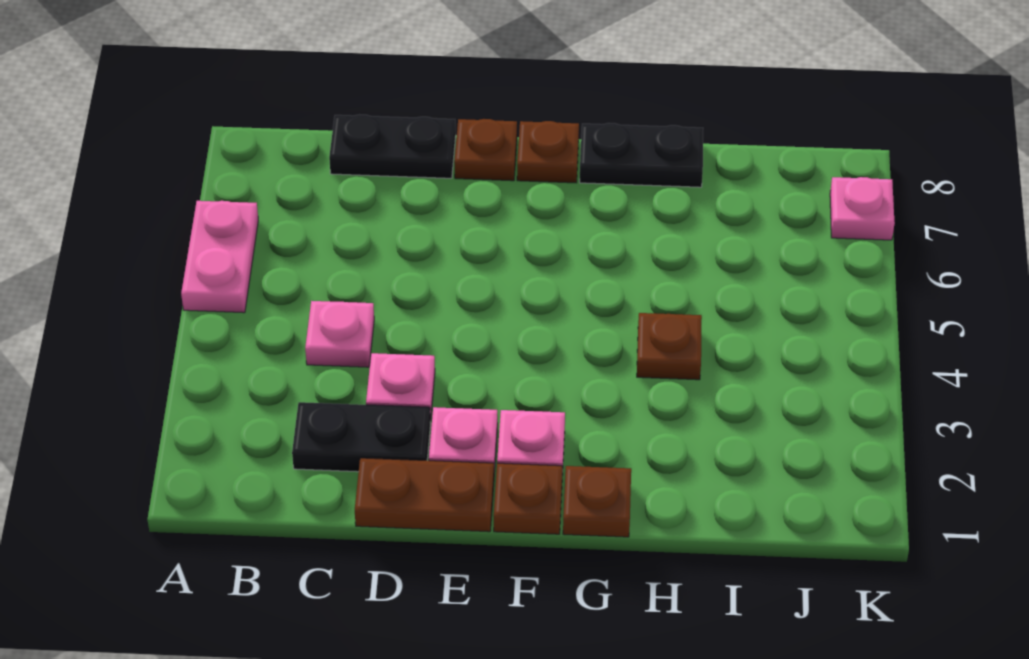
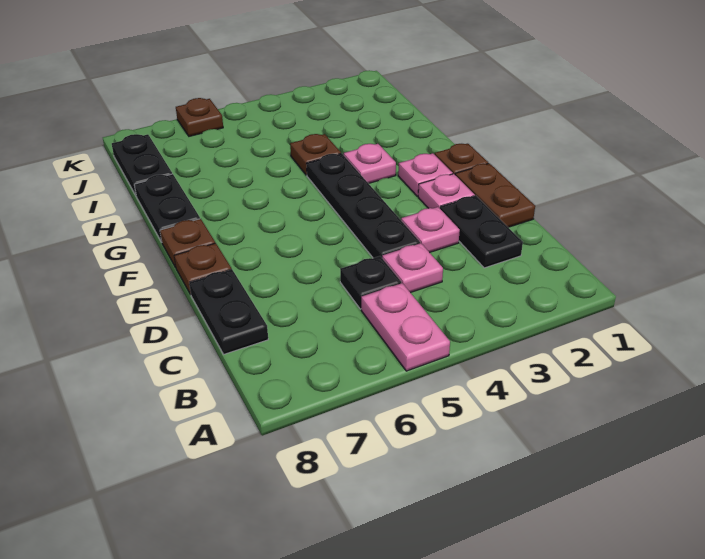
pink plate A5:A6 level 1 -> pink plate A5:B5 level 1
none -> black plate C5 level 1
none -> black plate D4:G4 level 1
brown plate G1 level 1 -> brown plate K6 level 1
none -> black plate I8:J8 level 1
pink plate K7 level 1 -> pink plate G3 level 1

